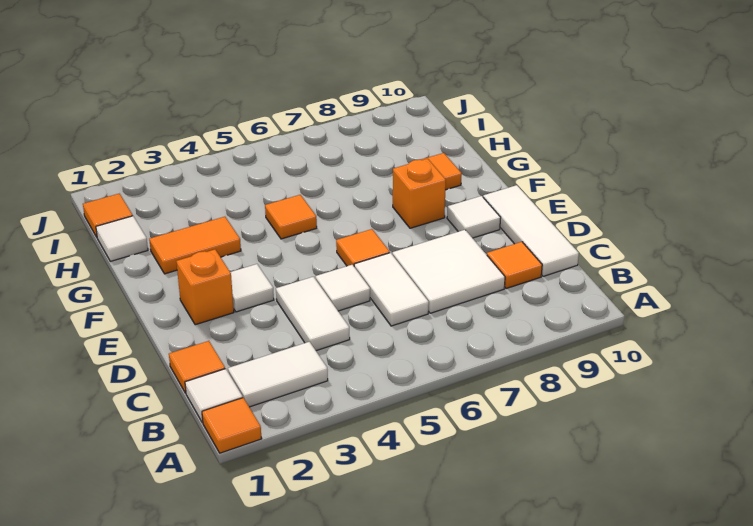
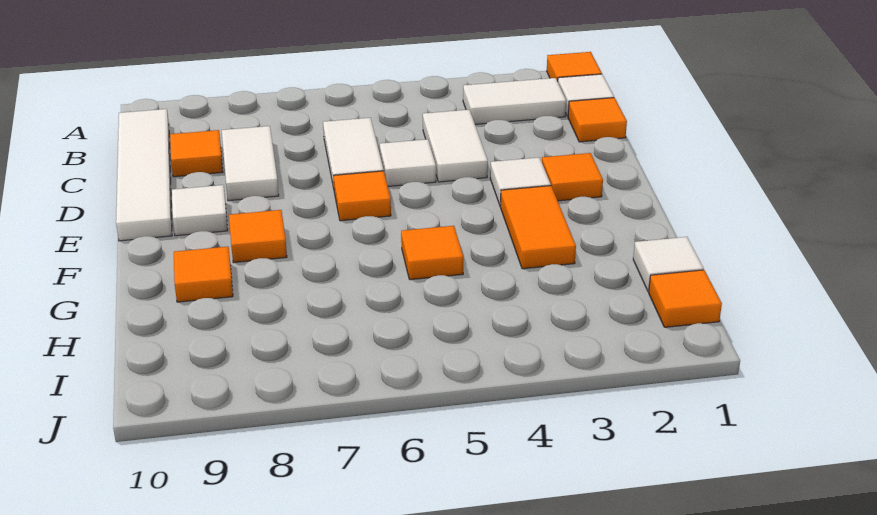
white tile C7:D8 level 1 -> white tile C8:D8 level 1
white tile C10:E10 level 1 -> white tile B10:E10 level 1
orange brick E2 level 1 -> orange tile E2 level 1
orange brick F8 level 1 -> orange tile F8 level 1
orange tile G2:G3 level 1 -> orange tile F3:G3 level 1

